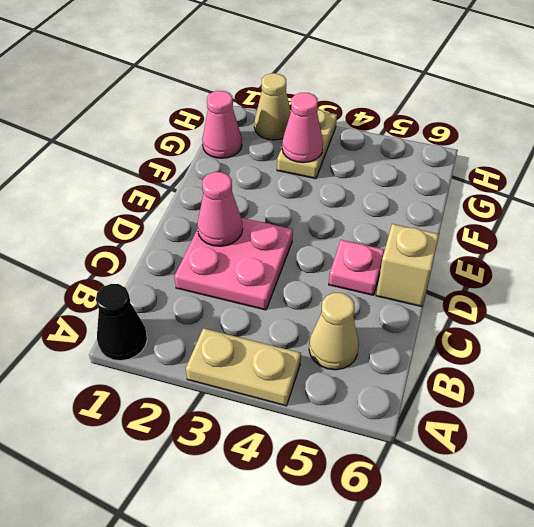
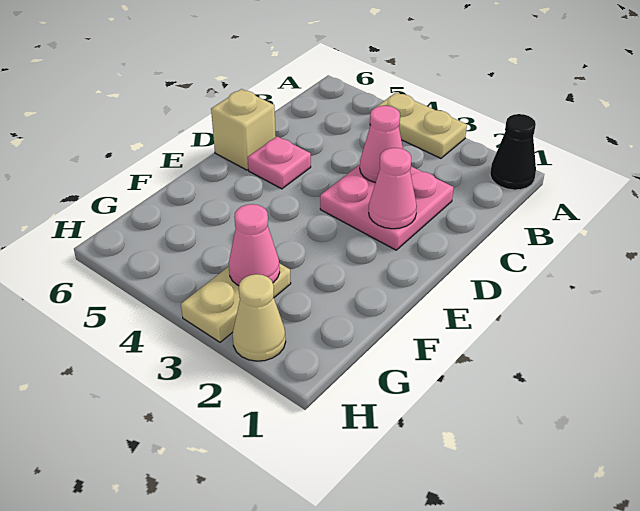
tan cone B5 level 1 -> none
pink cone G1 level 1 -> pink cone C3 level 2

